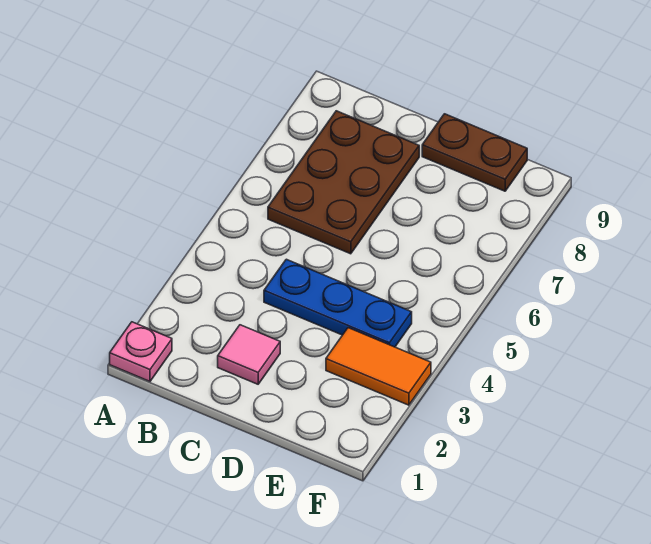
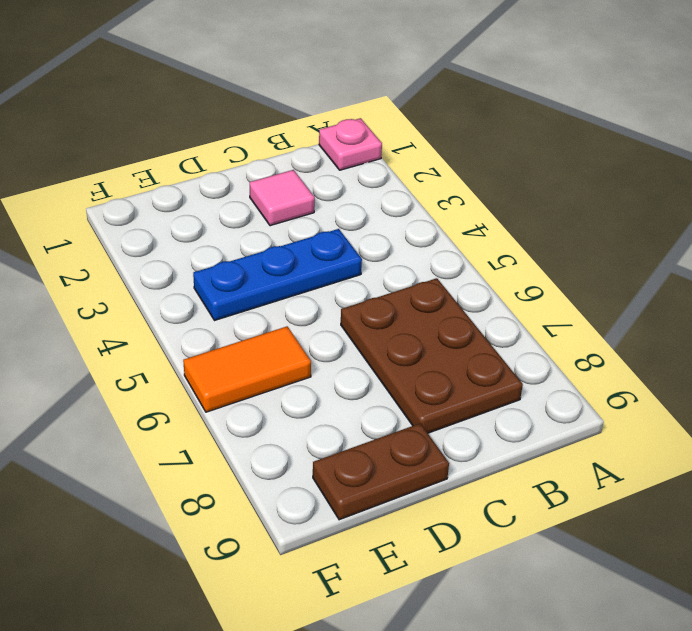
orange tile E3:F3 level 1 -> orange tile E6:F6 level 1

